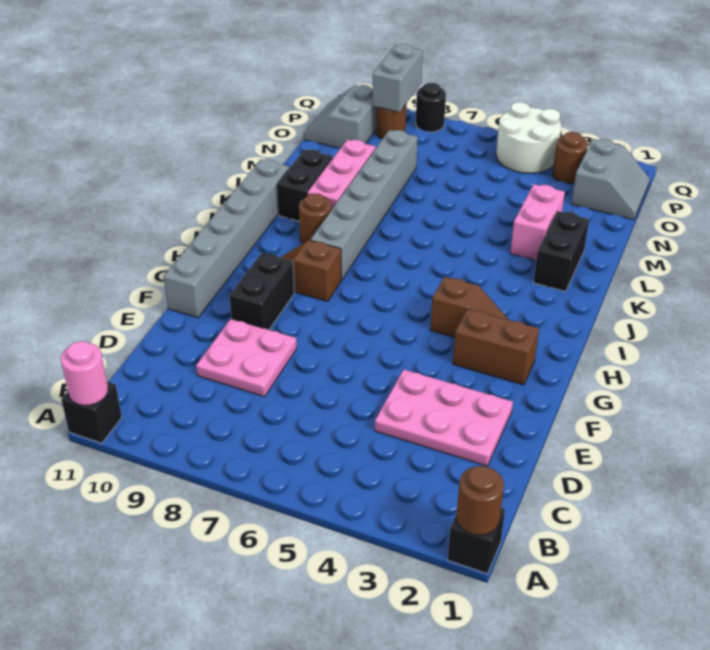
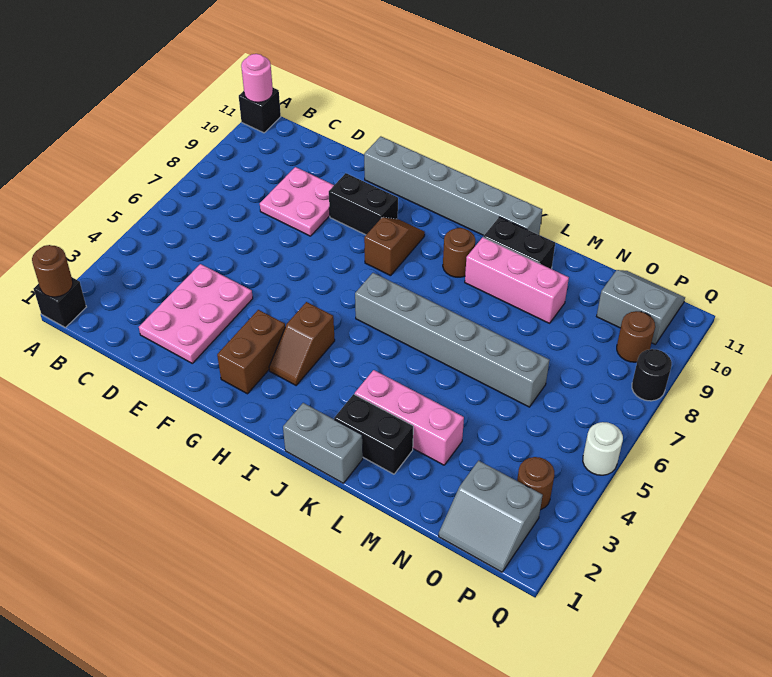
grey brick I8:N8 level 1 -> grey brick I6:N6 level 1
pink brick L3:M3 level 1 -> pink brick K3:M3 level 1
white round brick P4:Q5 level 1 -> white round brick Q5 level 1
grey brick P9:Q9 level 2 -> grey brick J1:K1 level 1

